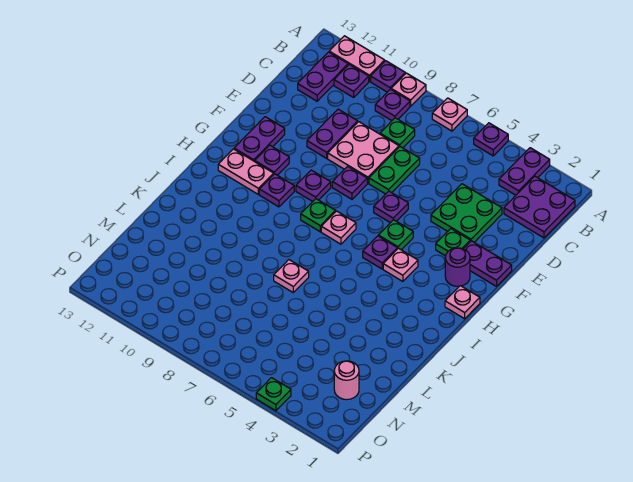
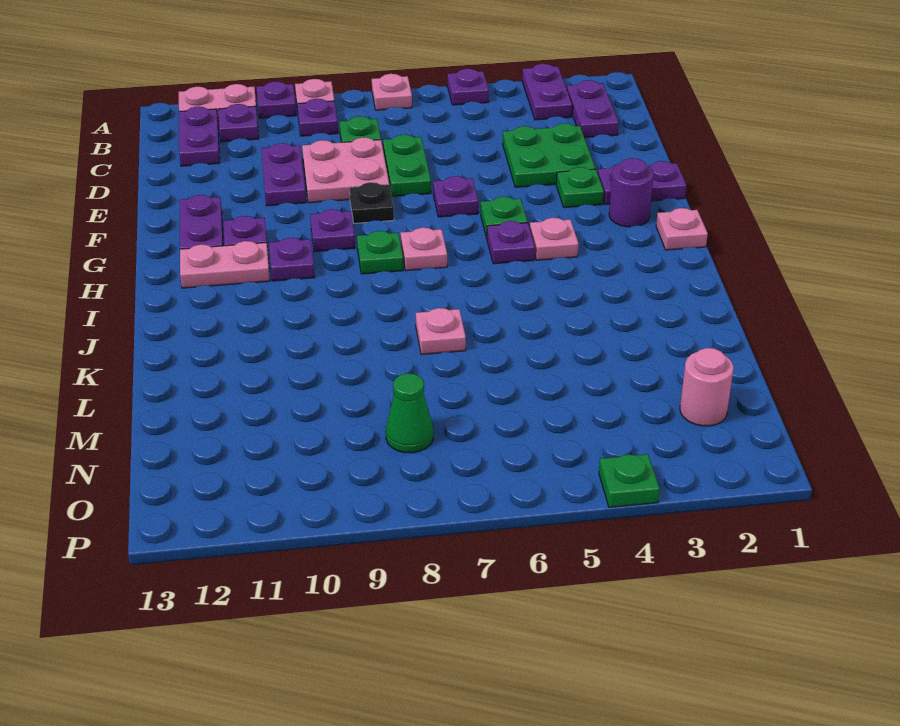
purple plate B1:C2 level 1 -> purple plate B2:C2 level 1
purple plate F8 level 1 -> black plate F8 level 1
none -> green cone N8 level 1

